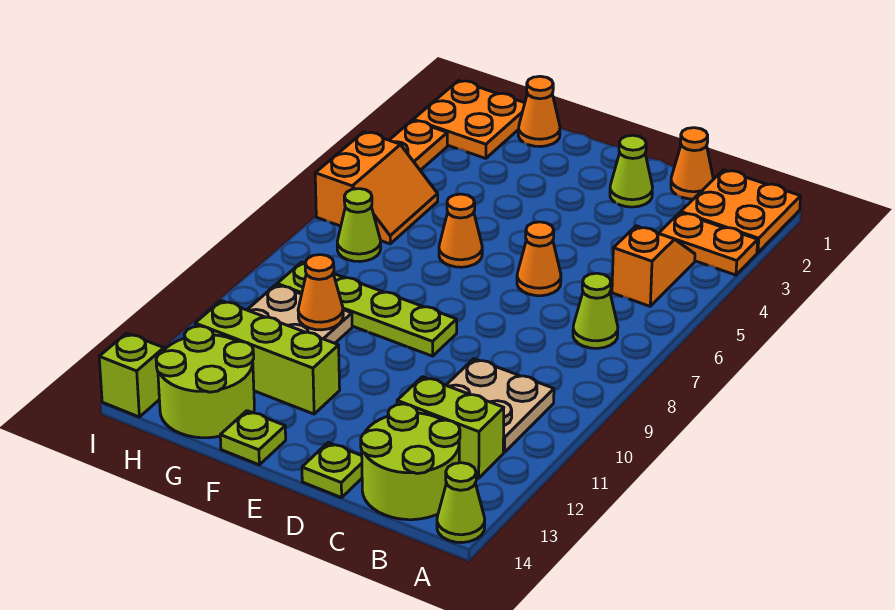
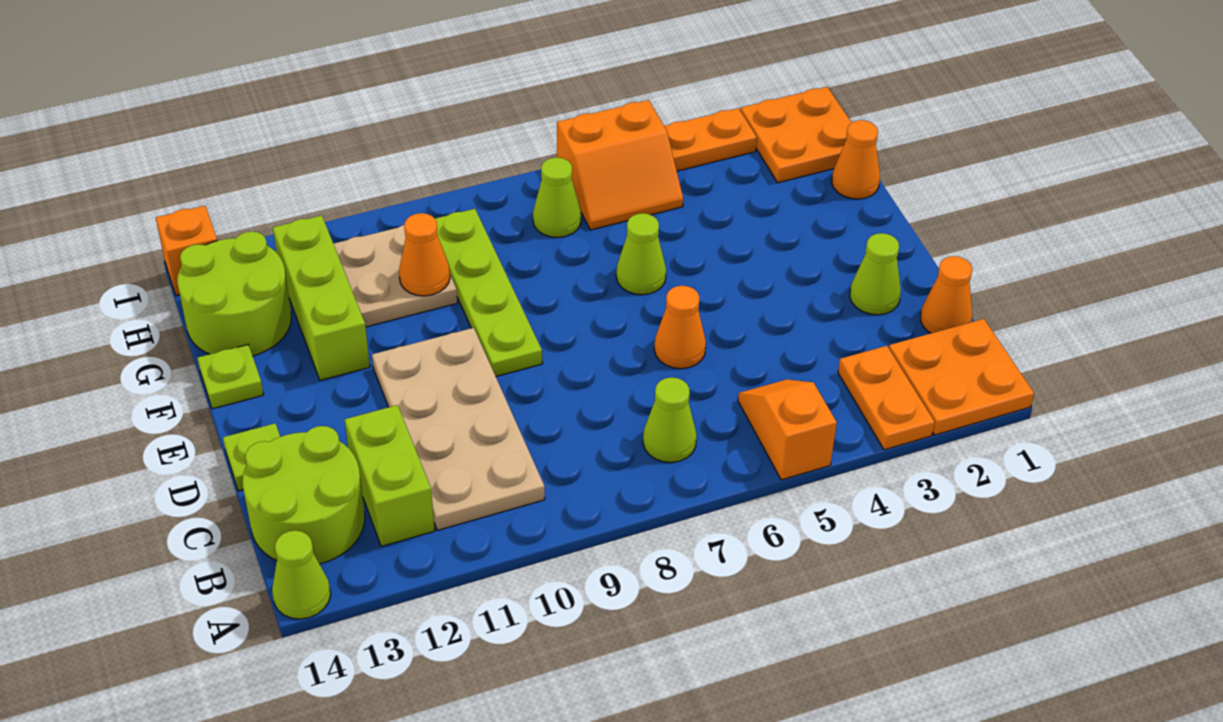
orange slope B4:B5 level 1 top 5 -> orange slope A5:B5 level 1 top A
tan plate B10:C11 level 1 -> tan plate B10:E11 level 1
orange cone F6 level 1 -> lime cone F6 level 1
lime brick I14 level 1 -> orange brick I14 level 1

